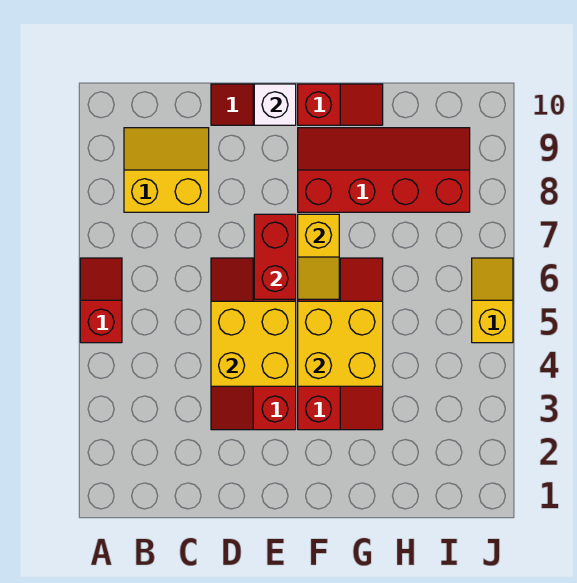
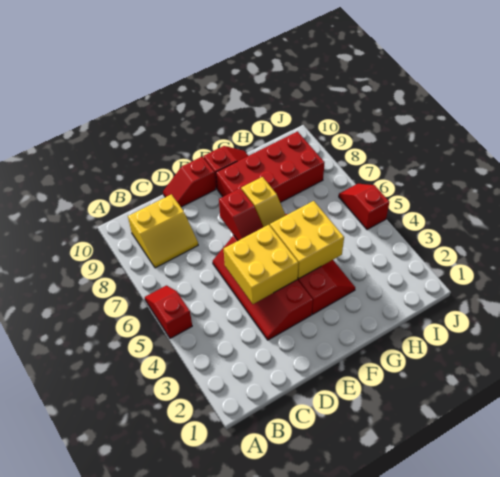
yellow slope B8:C9 level 1 top 8 -> yellow slope B8:C9 level 1 top 9
red brick E6:E7 level 2 -> red slope E6:E7 level 2 top 7
white brick E10 level 2 -> none
red slope F8:I9 level 1 top 8 -> red brick F8:I9 level 1
yellow slope J5:J6 level 1 top 5 -> red slope J5:J6 level 1 top 5

